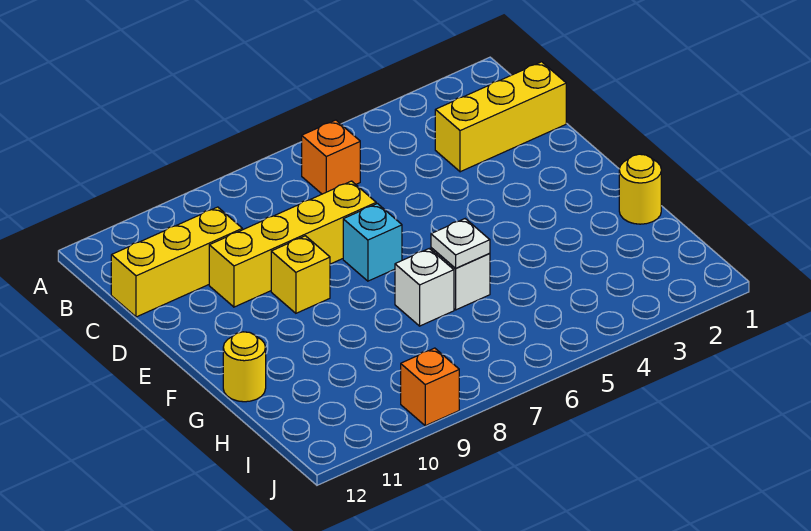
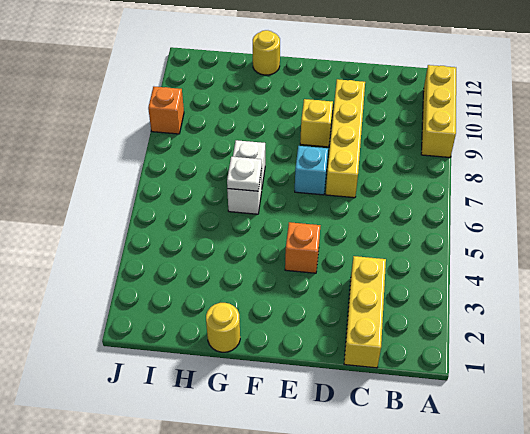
orange brick B6 level 1 -> orange brick E4 level 1
yellow brick C10:C12 level 1 -> yellow brick A9:A11 level 1

